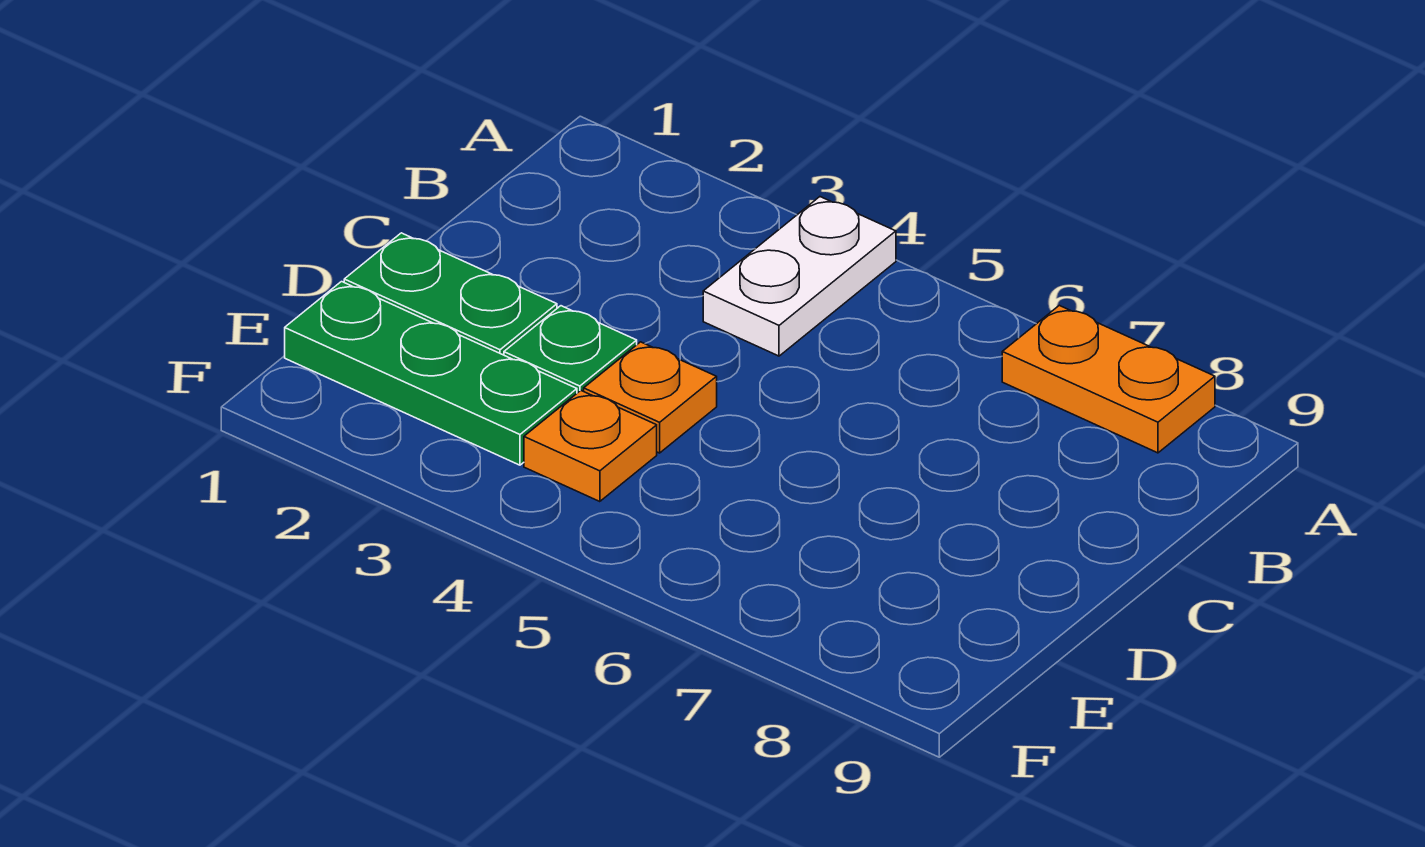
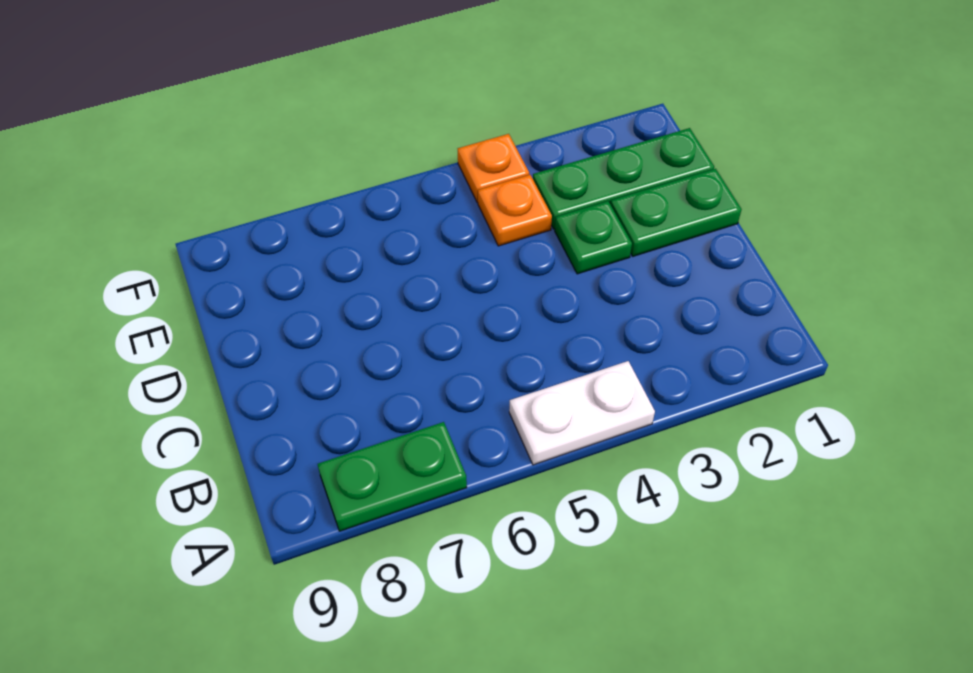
white plate A4:B4 level 1 -> white plate A4:A5 level 1
orange plate A7:A8 level 1 -> green plate A7:A8 level 1
orange plate D4 level 1 -> orange plate F4 level 1

